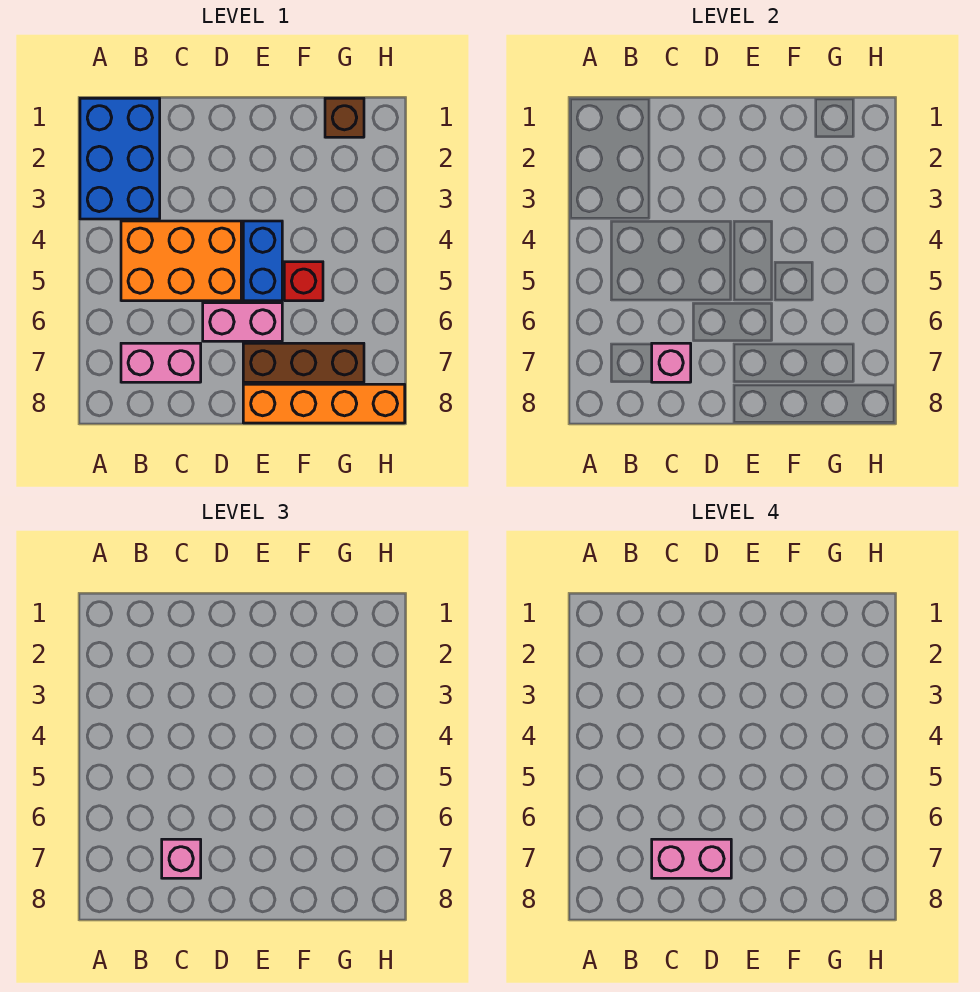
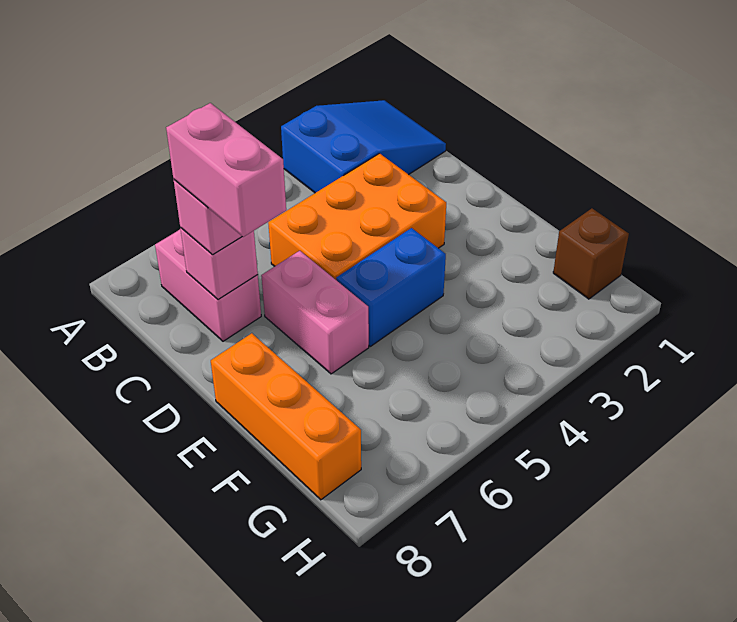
blue brick A1:B3 level 1 -> blue slope A1:B3 level 1 top 3
orange brick B4:D5 level 1 -> orange brick C3:D5 level 1
brown brick E7:G7 level 1 -> none
orange brick E8:H8 level 1 -> orange brick E8:G8 level 1
red brick F5 level 1 -> none

